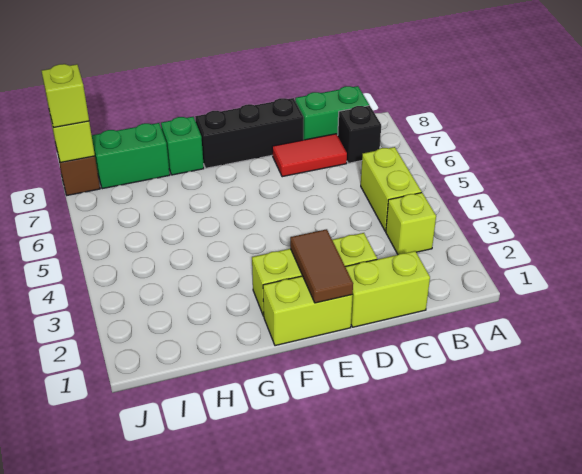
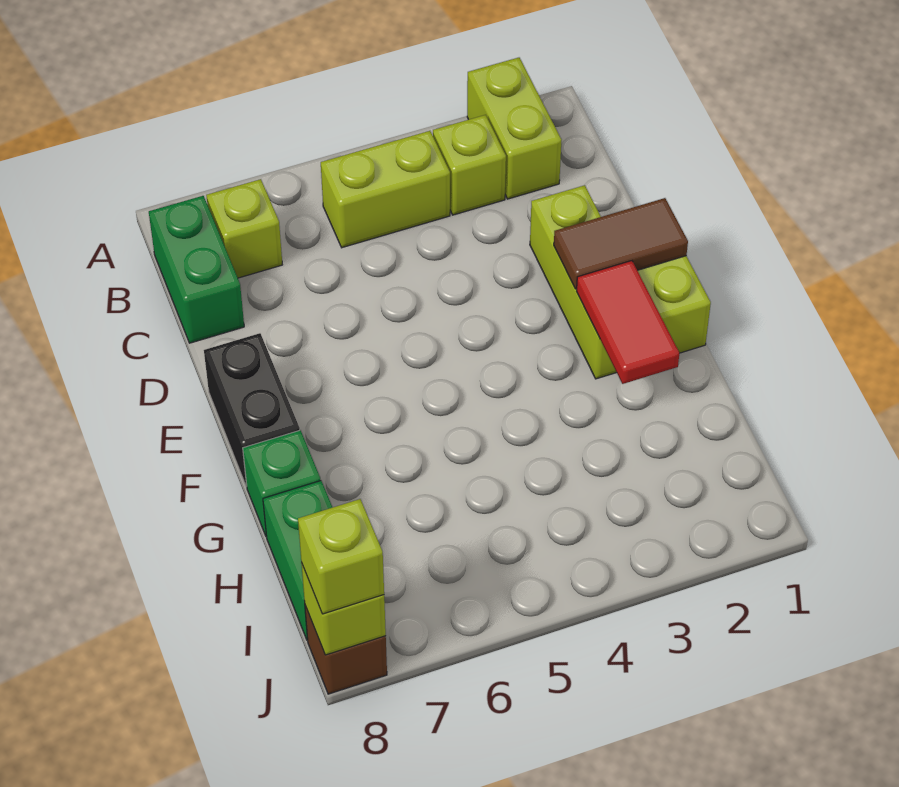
black brick B7 level 1 -> lime brick B7 level 1
lime brick C1:D1 level 1 -> lime brick A2:B2 level 1
red tile C7:D7 level 1 -> red tile F2:G2 level 2
black brick D8:F8 level 1 -> black brick E8:F8 level 1

